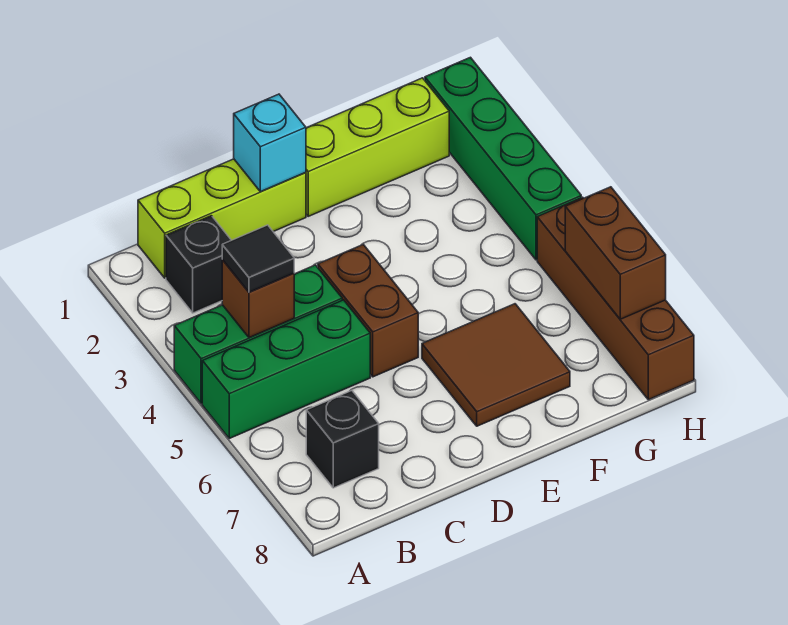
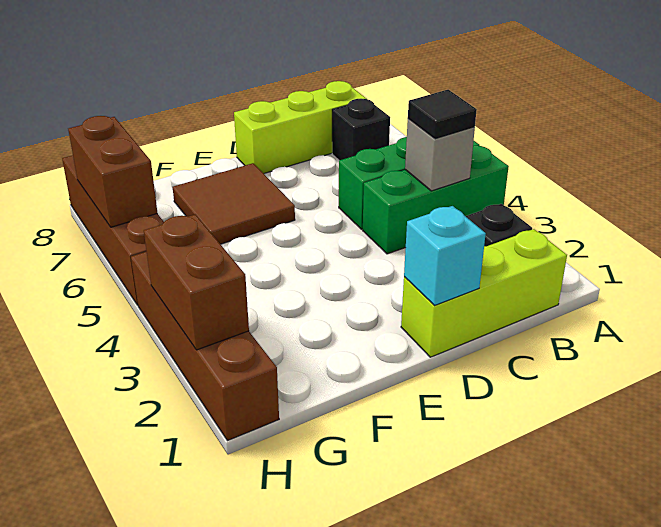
brown brick B4 level 2 -> grey brick B4 level 2
brown brick D4:D5 level 1 -> brown brick H2:H3 level 2
lime brick E1:G1 level 1 -> lime brick B8:D8 level 1
green brick H1:H4 level 1 -> brown brick H1:H4 level 1

